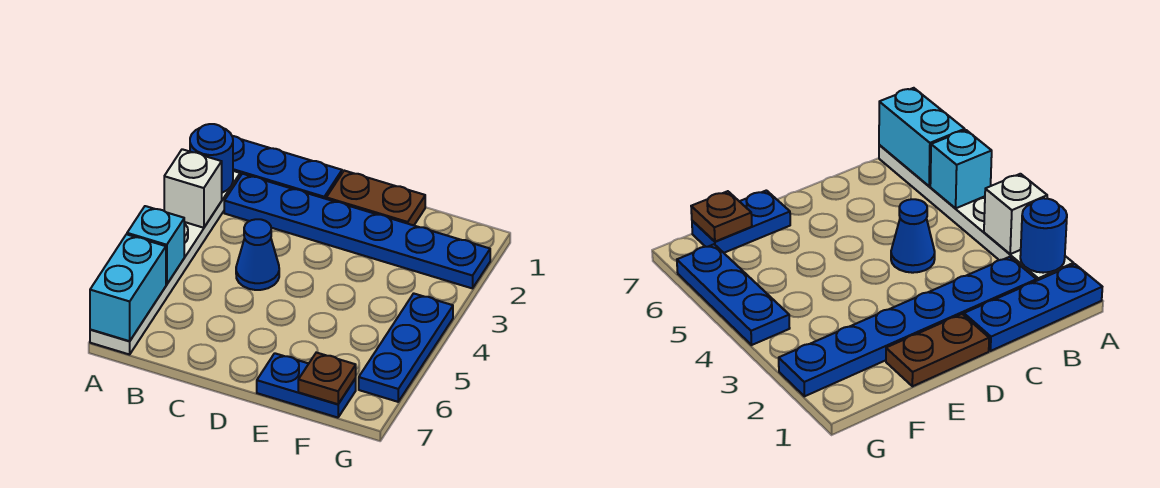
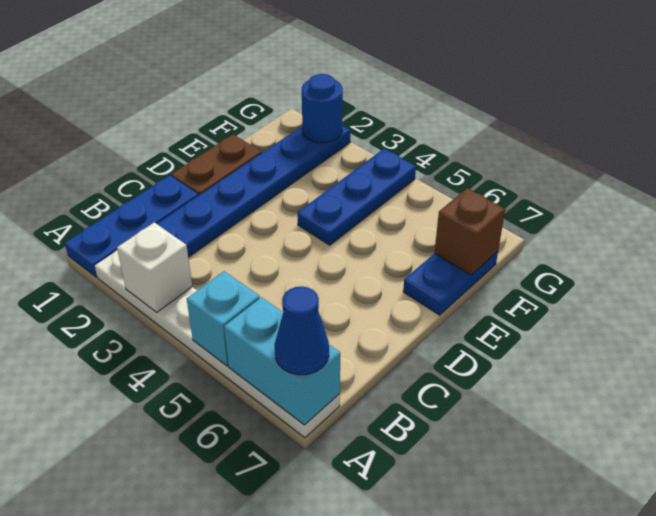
blue round brick A2 level 2 -> blue round brick G2 level 2
blue cone C4 level 1 -> blue cone A7 level 3
brown plate F7 level 2 -> brown brick F7 level 2
blue plate G4:G6 level 1 -> blue plate E4:G4 level 1

